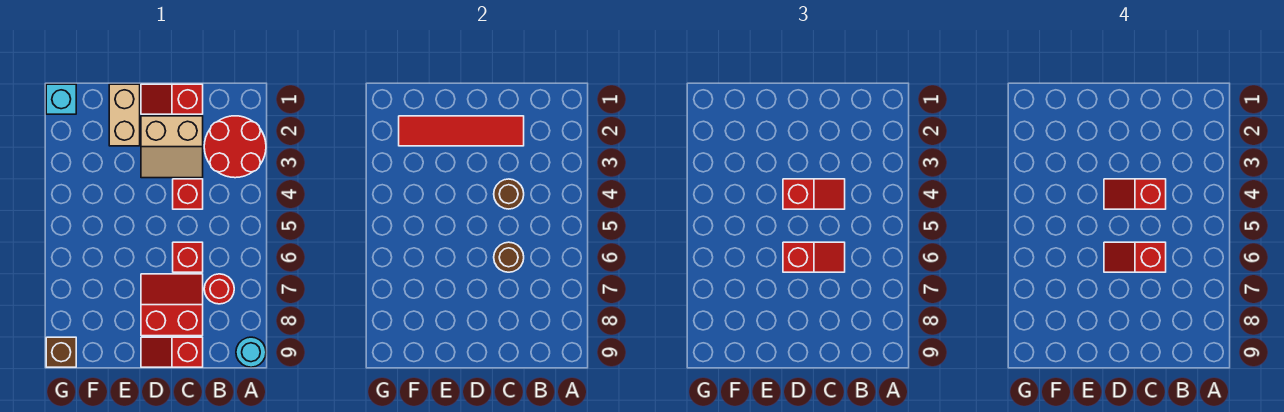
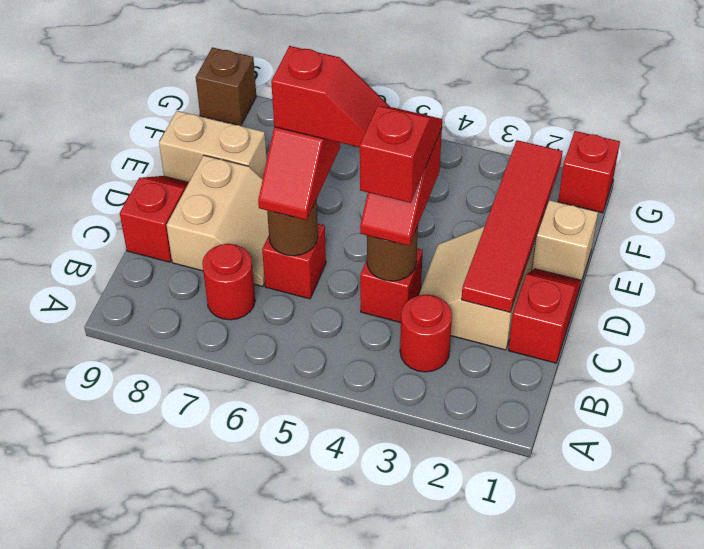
red round brick A2:B3 level 1 -> red round brick B3 level 1
cyan round brick A9 level 1 -> none
red slope C6:D6 level 4 top C -> red slope D5:D6 level 4 top 6
red slope C7:D8 level 1 top 8 -> tan slope C7:D8 level 1 top 8
none -> tan brick E8:E9 level 1
cyan brick G1 level 1 -> red brick G1 level 1

